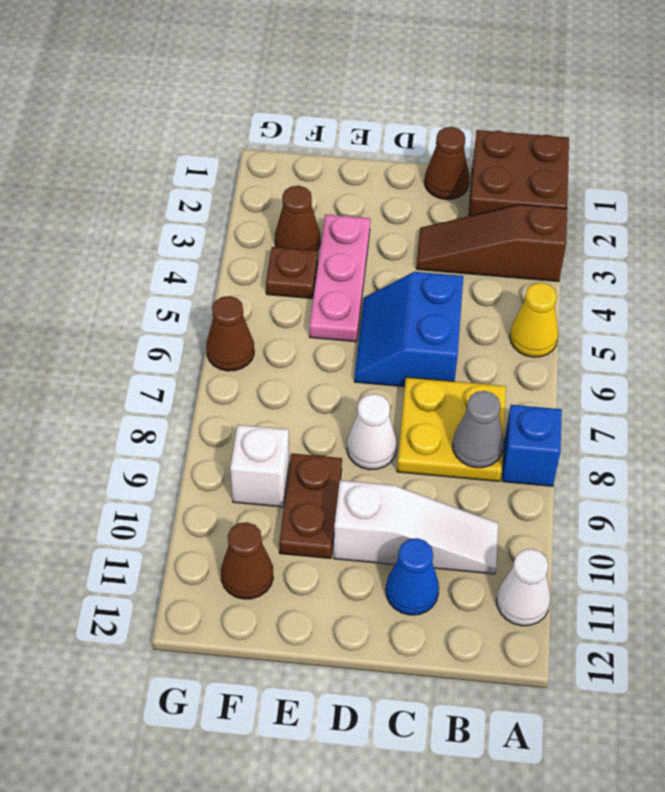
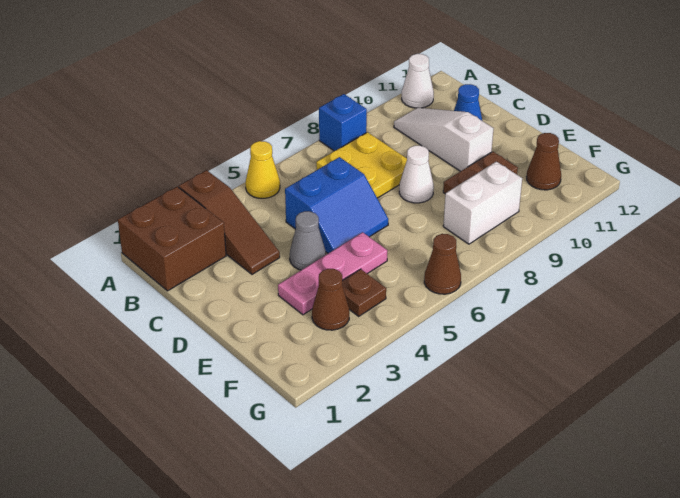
grey cone B8 level 2 -> grey cone D4 level 1
brown cone C1 level 1 -> none
white brick F9 level 1 -> white brick F8:F9 level 1

